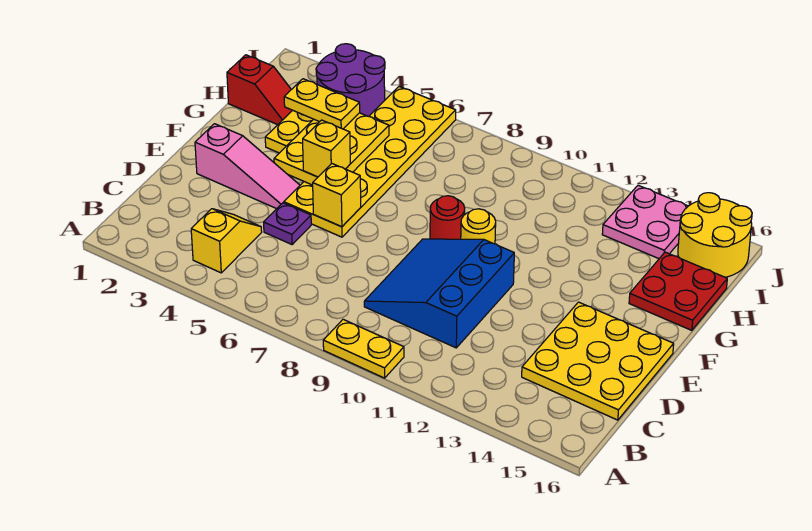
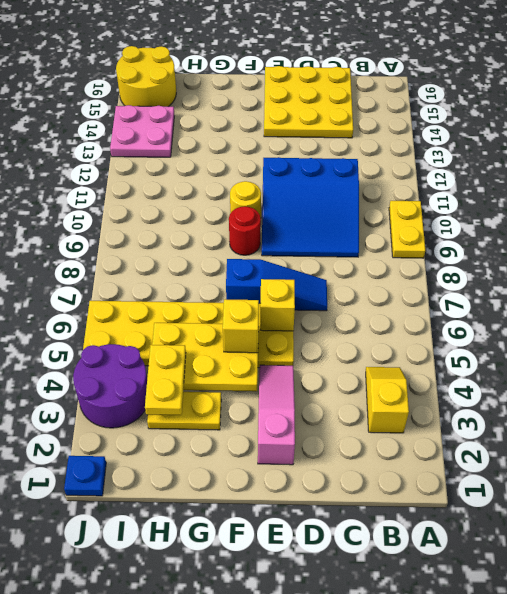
yellow slope B4:C4 level 1 top B -> yellow slope B3:B4 level 1 top 3
purple plate D5 level 1 -> none
none -> blue slope D7:F7 level 1 top F
red plate G15:H16 level 1 -> none
red slope H1:H2 level 1 top 1 -> none
none -> blue plate J1 level 1

